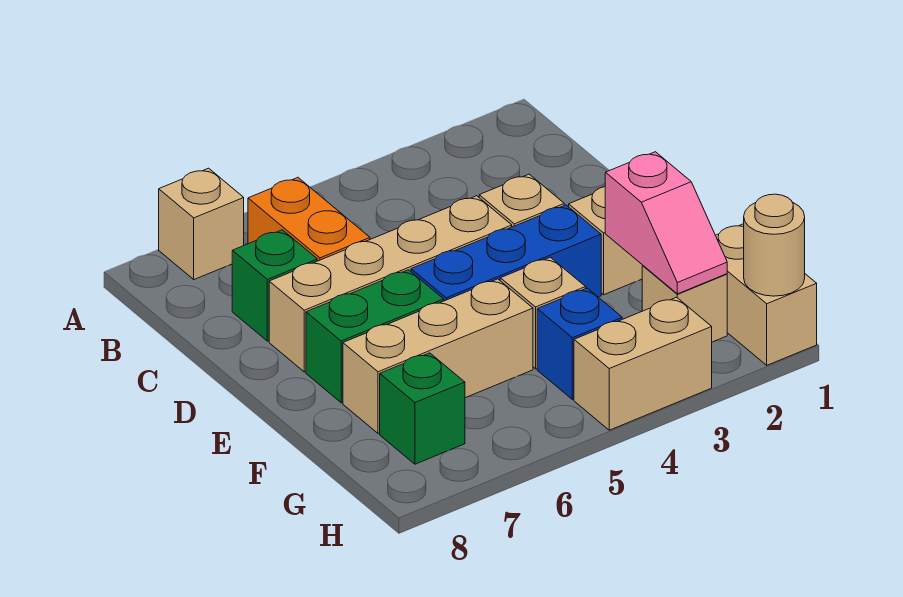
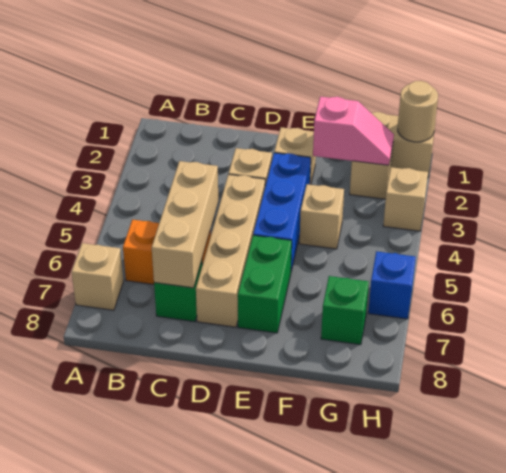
tan brick F5:F7 level 1 -> tan brick C5:C7 level 2
blue brick G4 level 1 -> blue brick H6 level 1
tan brick H3:H4 level 1 -> tan brick H3 level 1

